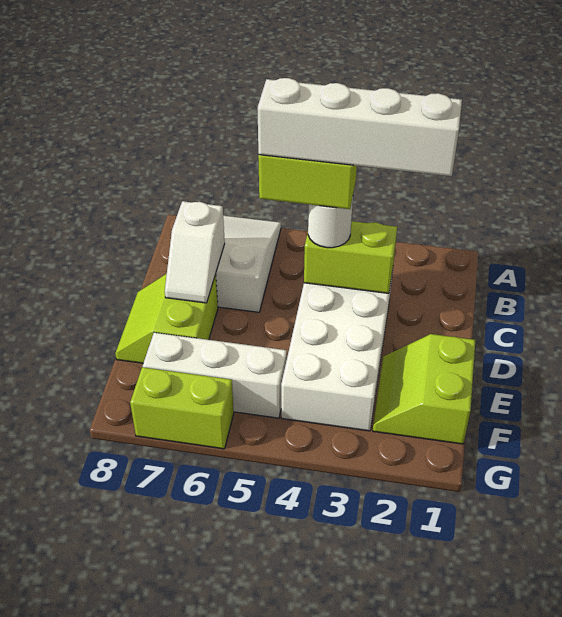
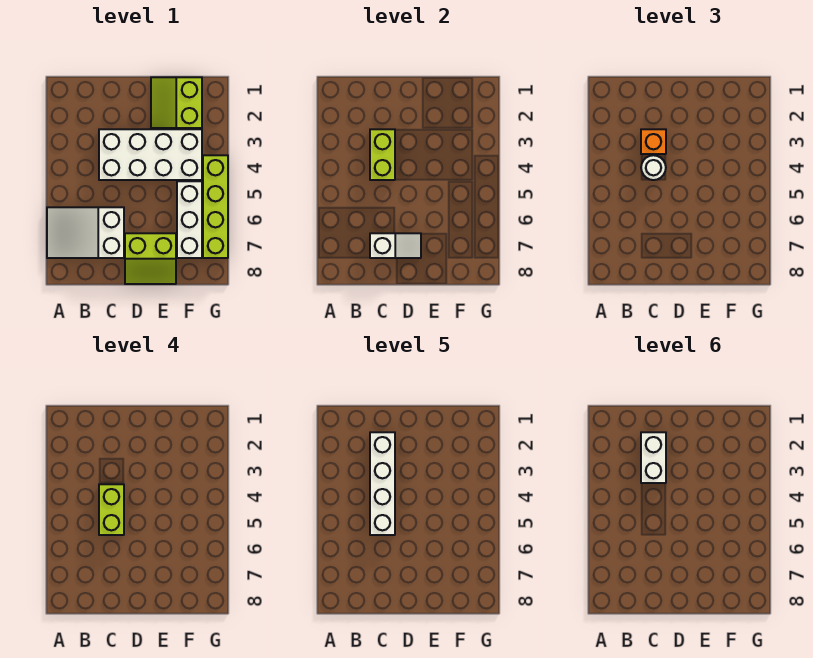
none -> white brick C2:C3 level 6
none -> orange brick C3 level 3
lime slope E1:F2 level 1 top 1 -> lime slope E1:F2 level 1 top F
lime brick G6:G7 level 1 -> lime brick G4:G7 level 1

